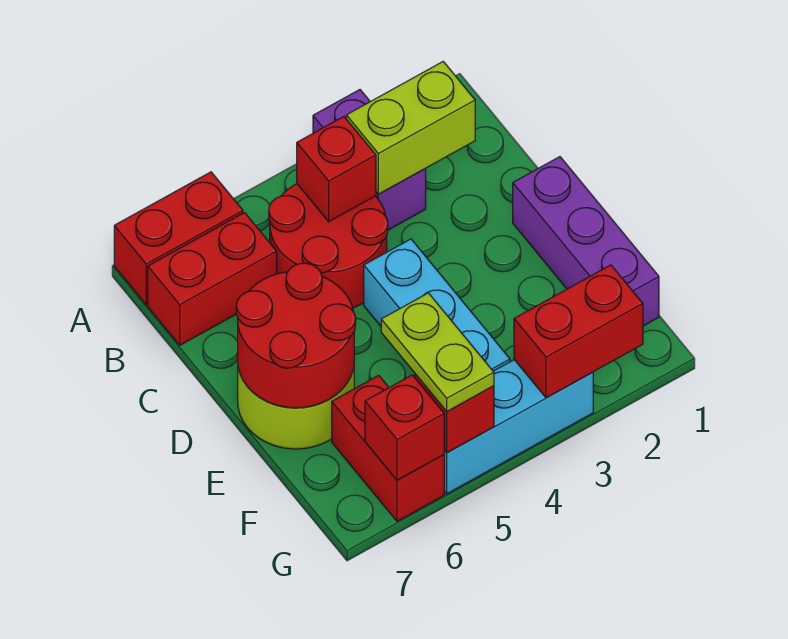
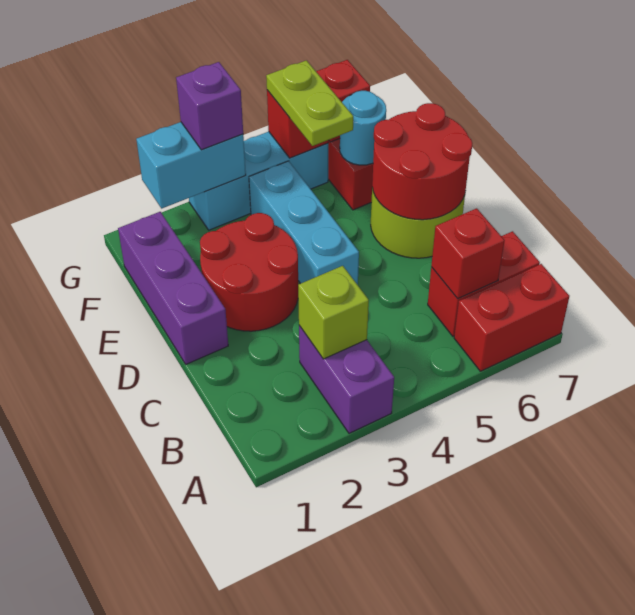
lime brick B2:B3 level 2 -> lime brick B3 level 2
red round brick B4:C5 level 1 -> red round brick D2:E3 level 1
red brick B4 level 2 -> red brick B6 level 2
none -> cyan round brick F6 level 2
red brick G2:G3 level 2 -> cyan brick G2:G3 level 2
none -> purple brick G3 level 3

